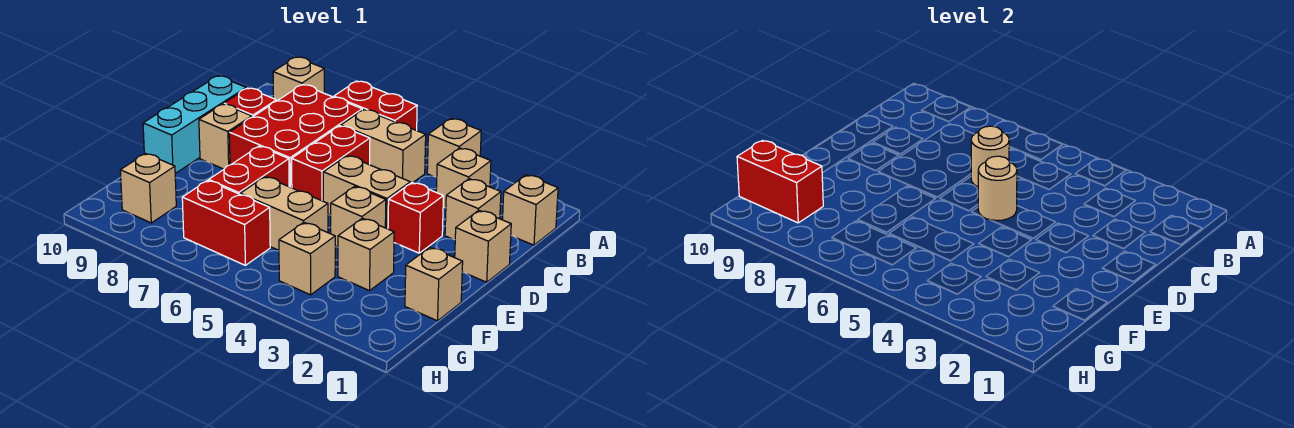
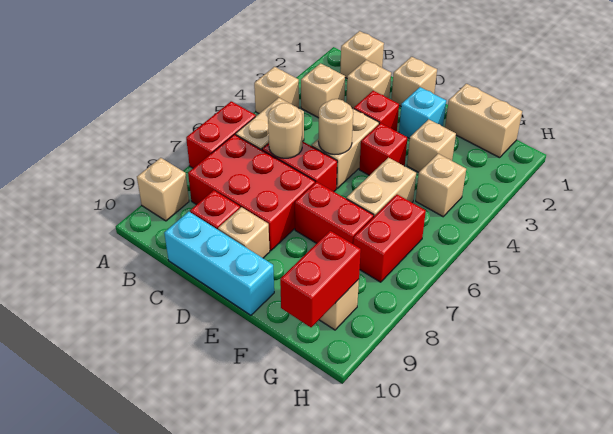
none -> cyan brick E2 level 1
tan brick E4 level 1 -> red brick E4 level 1
tan brick F1 level 1 -> tan brick F1:G1 level 1

